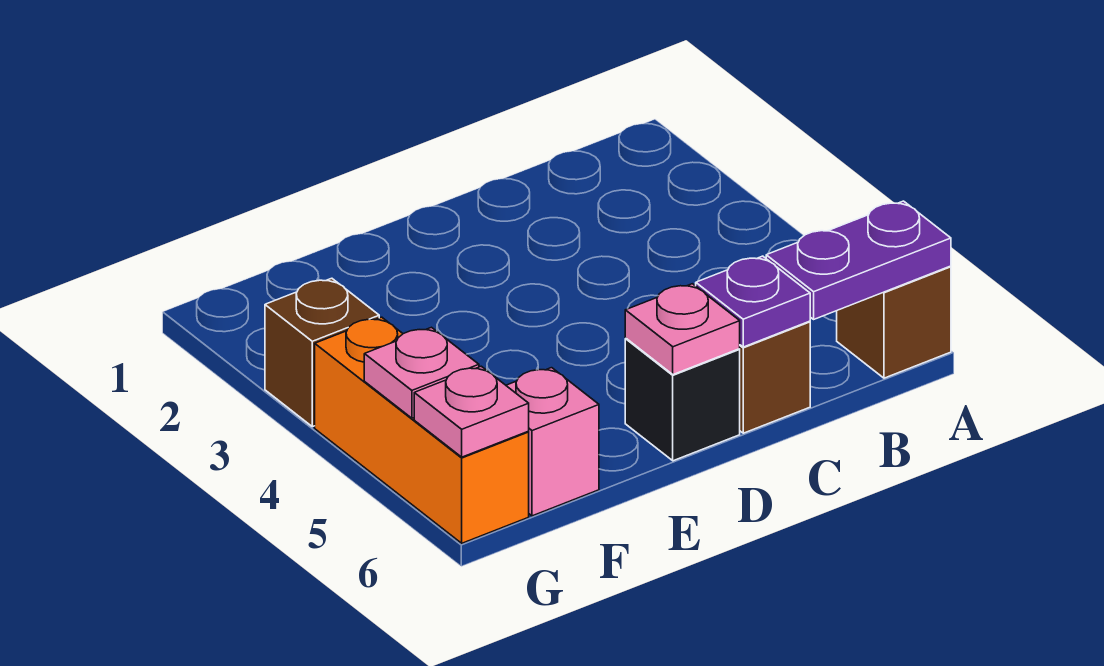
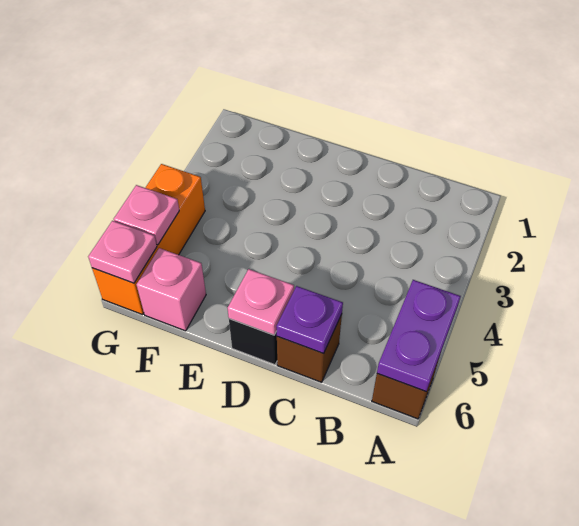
purple plate A6:B6 level 2 -> purple plate A5:A6 level 2
brown brick G3 level 1 -> none

